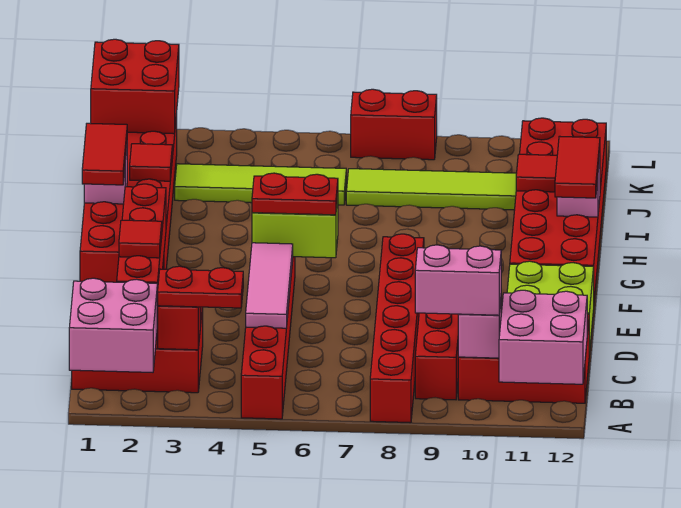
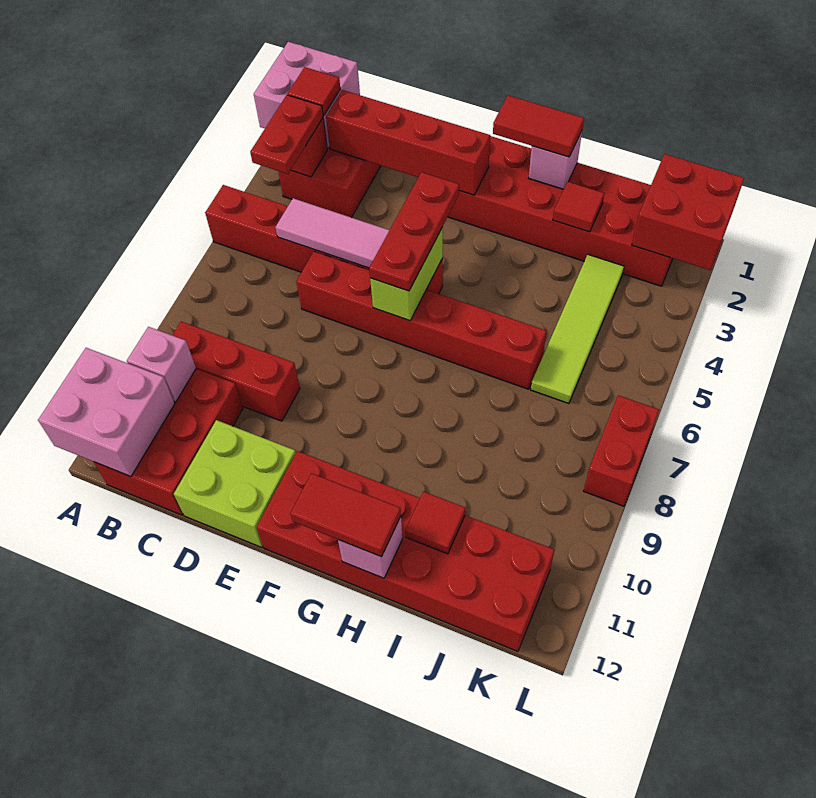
red brick A8:F8 level 1 -> red brick D6:I6 level 1
pink brick B9:B10 level 3 -> none
red tile D2 level 3 -> red tile B2 level 3
red plate F5:F6 level 3 -> red plate F4:F6 level 3
lime tile J7:J10 level 1 -> none

